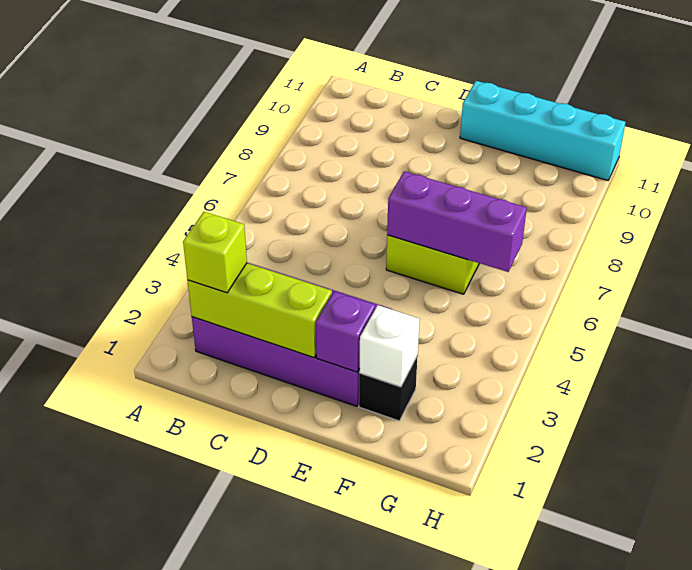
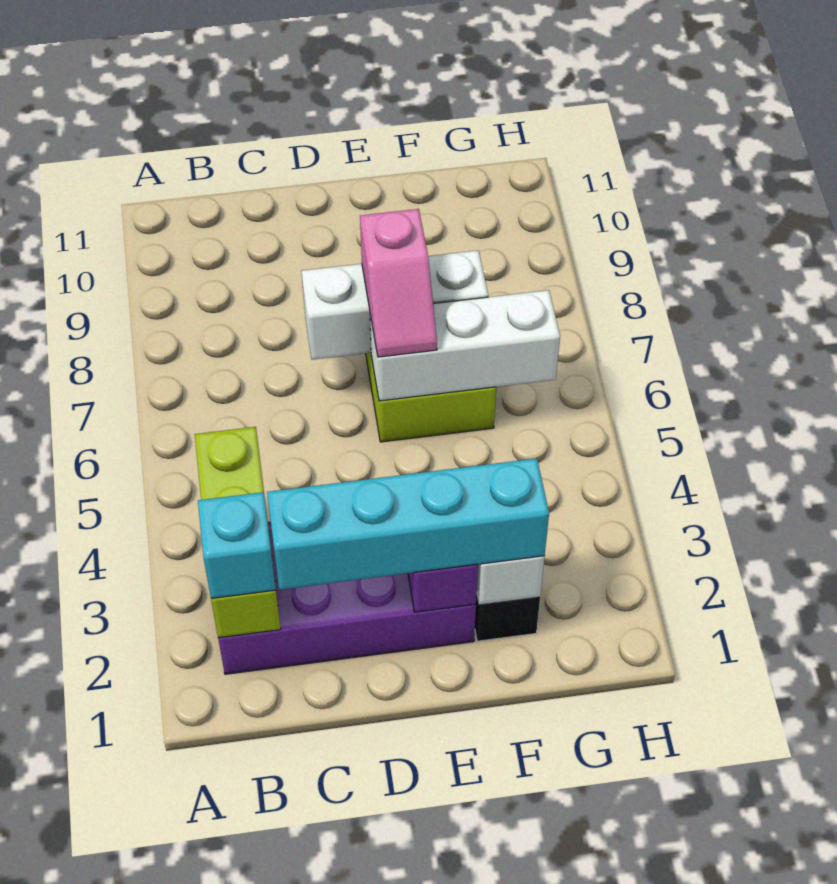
lime brick B2:D2 level 2 -> lime brick B2:B4 level 2
lime brick B2 level 3 -> cyan brick B2 level 3
none -> white brick D7:F7 level 2
purple brick E6:G6 level 2 -> white brick E6:G6 level 2
none -> pink slope E6:E7 level 3 top 7
cyan brick E11:H11 level 1 -> cyan brick C2:F2 level 3

